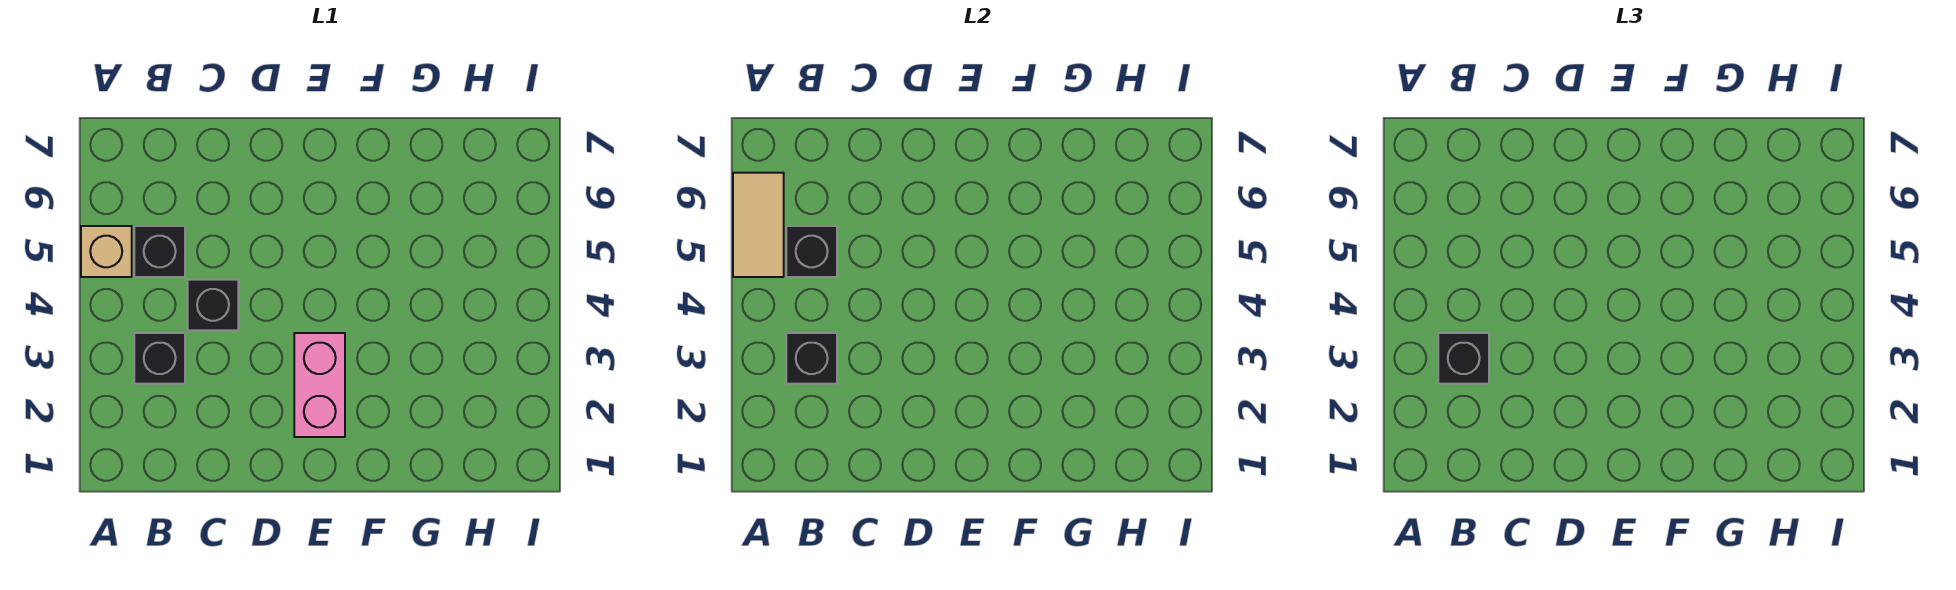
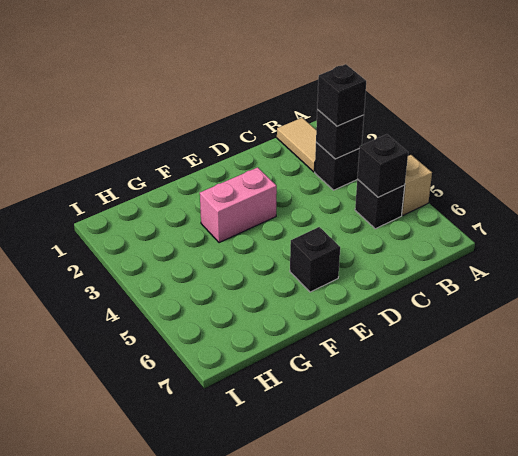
tan tile A5:A6 level 2 -> tan tile B1:B2 level 1
black brick C4 level 1 -> black brick E6 level 1
pink brick E2:E3 level 1 -> pink brick E3:F3 level 1

